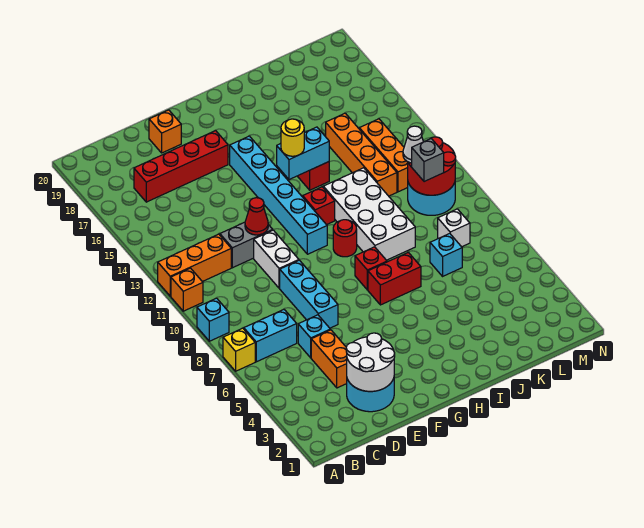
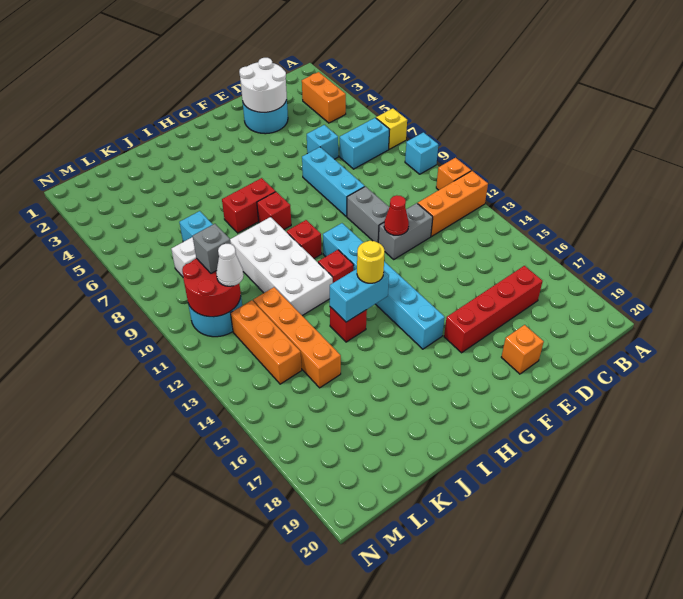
orange brick D4:D5 level 1 -> orange brick B3:B4 level 1
white brick E10:E11 level 1 -> grey brick E10:E11 level 1
red round brick H10 level 1 -> red brick H10 level 1

